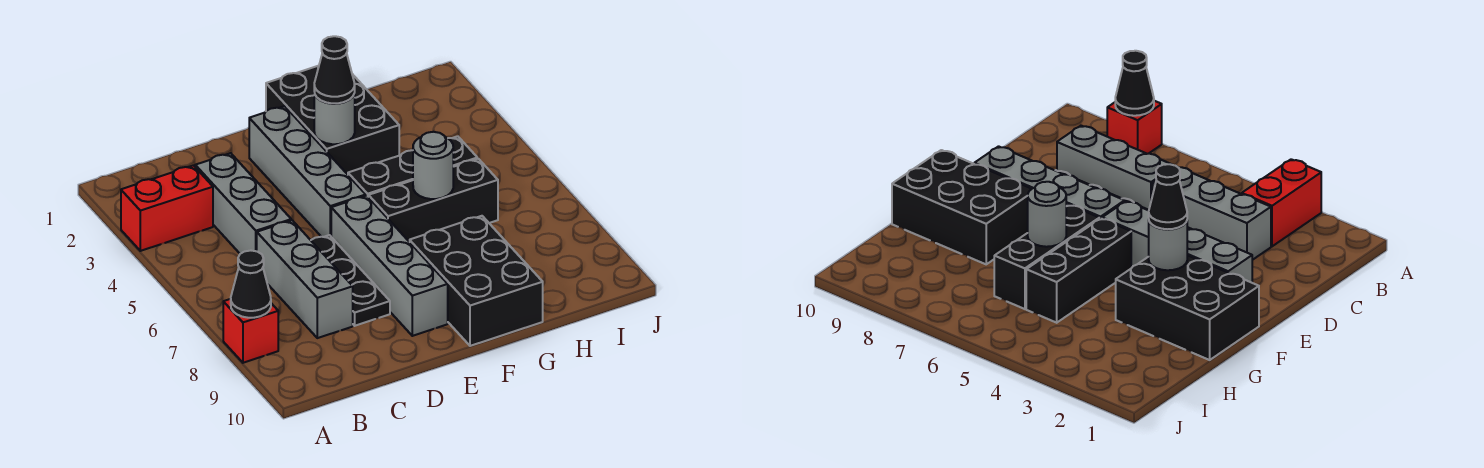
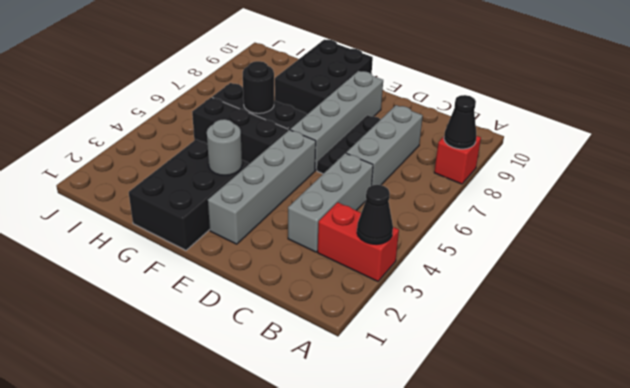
black cone F3 level 3 -> black cone A3 level 2
grey round brick G6 level 2 -> black round brick G6 level 2

